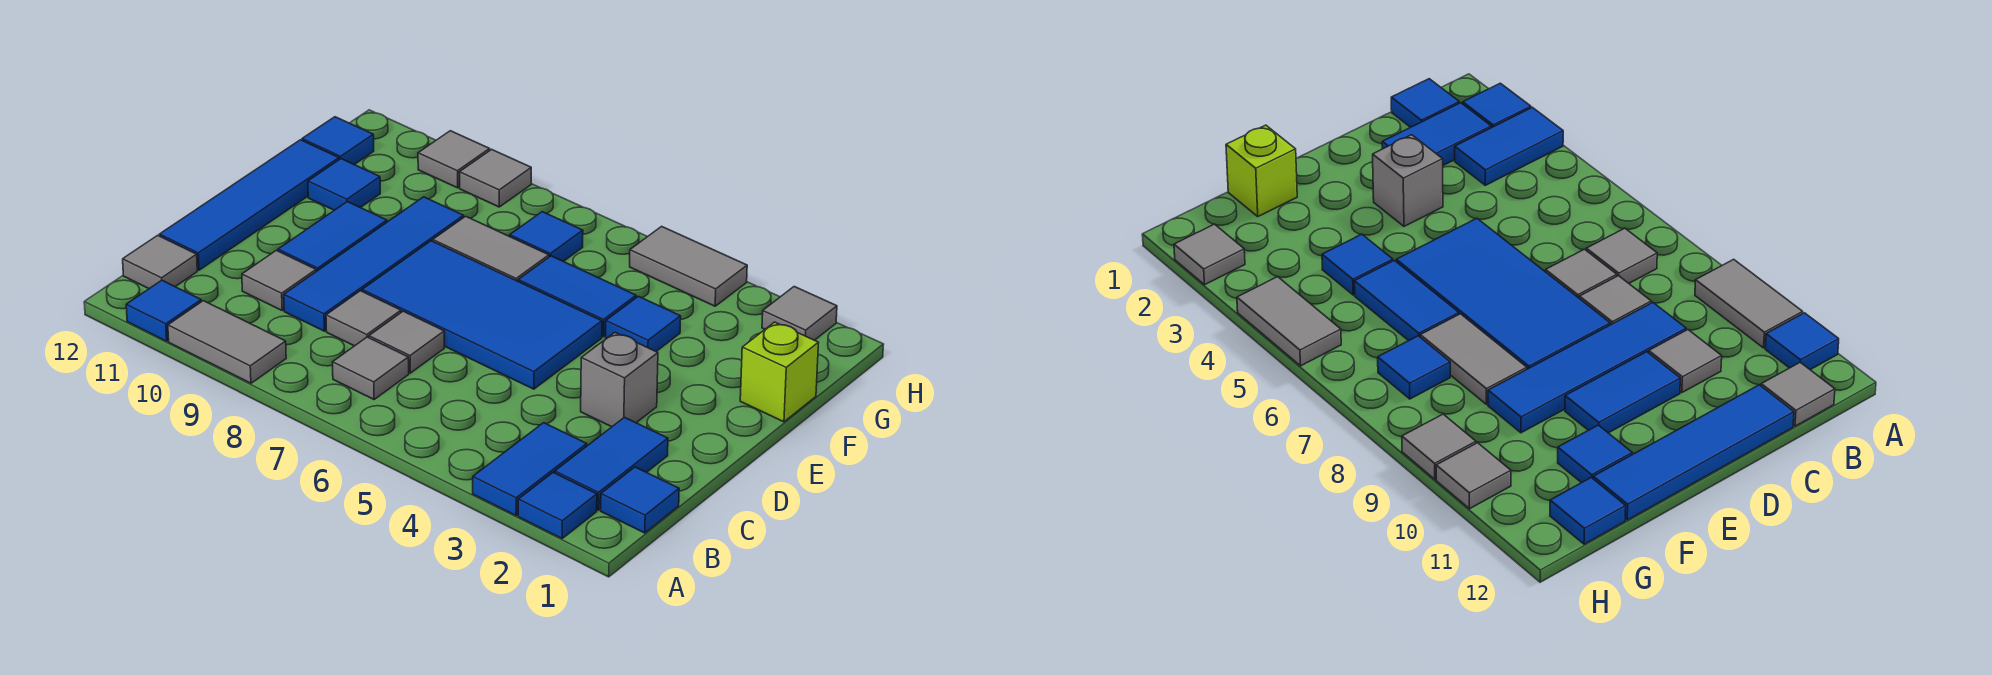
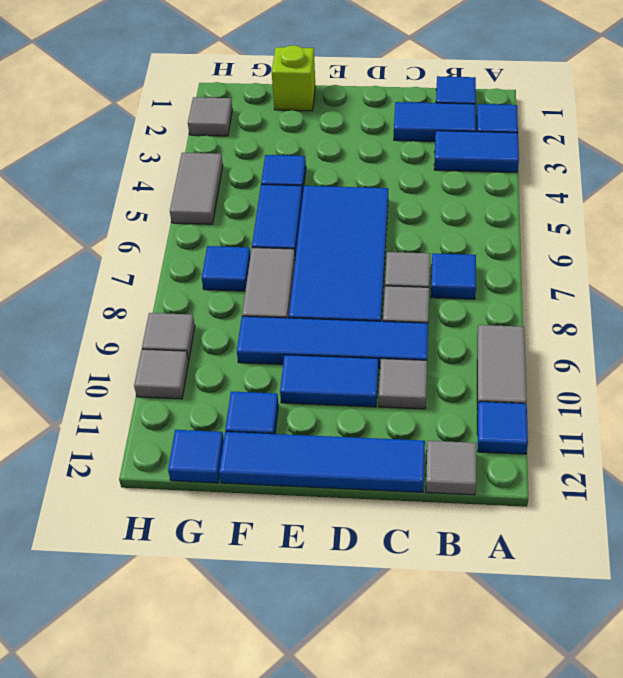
grey tile B7 level 1 -> blue tile B7 level 1
grey brick D3 level 1 -> none

